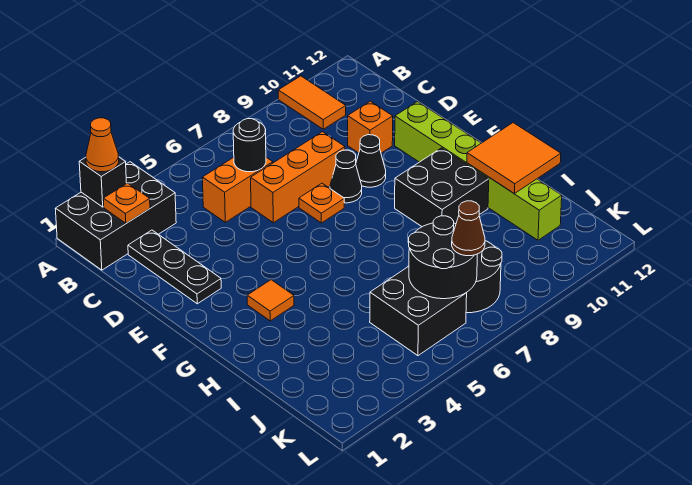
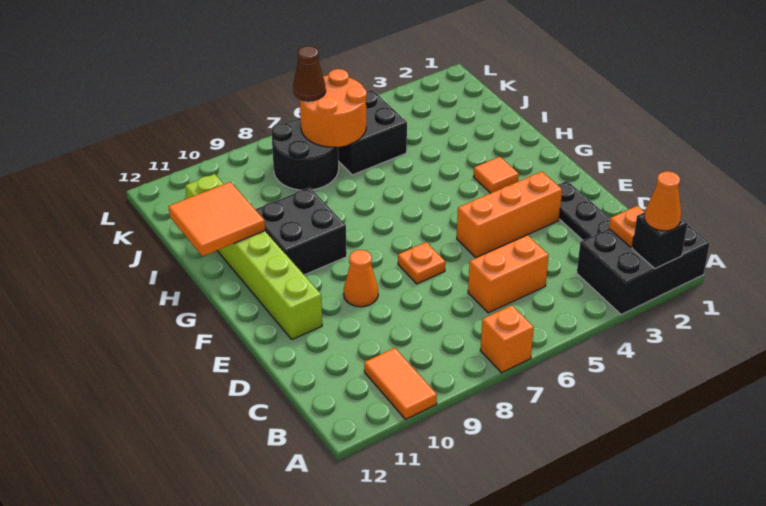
black round brick C6 level 2 -> none
orange brick D6:D8 level 1 -> orange brick E3:E5 level 1
orange brick D10 level 1 -> orange brick A7 level 1
black cone E8 level 1 -> none
black cone E9 level 1 -> orange cone E9 level 1
black round brick J6:K7 level 2 -> orange round brick J6:K7 level 2

